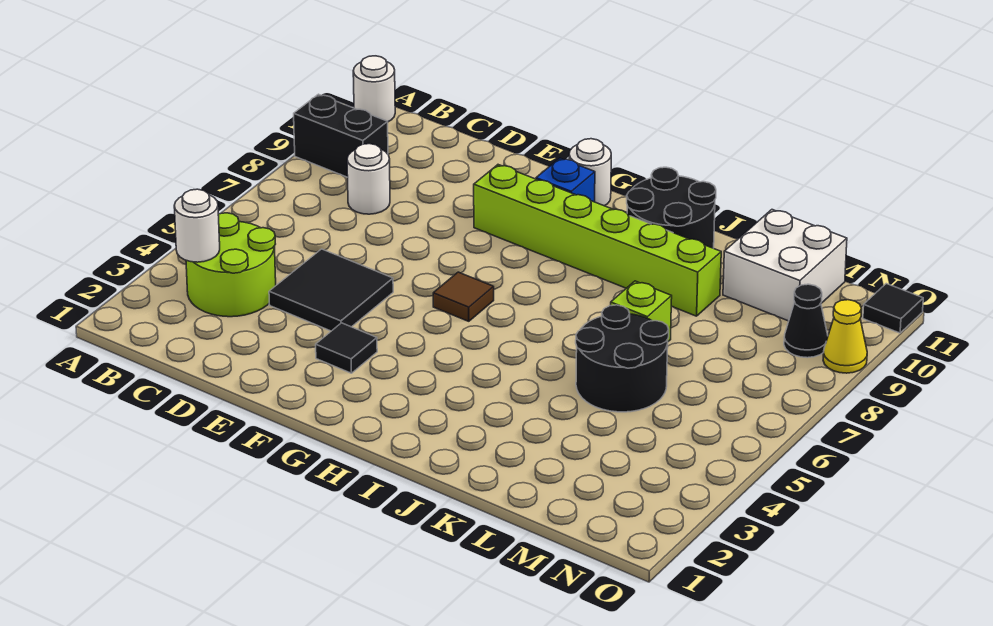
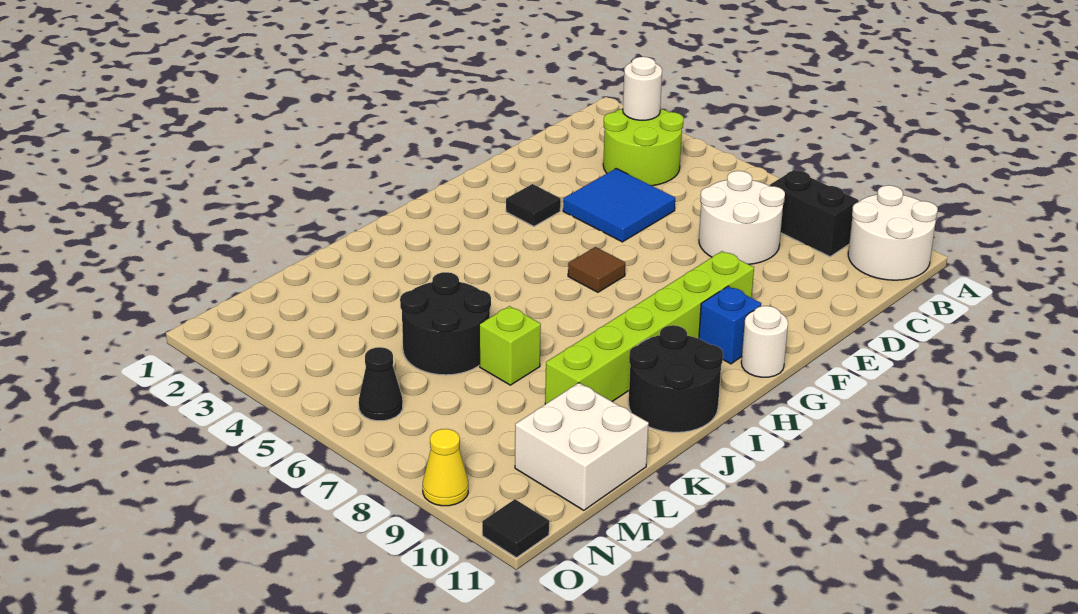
black brick A9:B9 level 1 -> black brick B8:B9 level 1
white round brick A11 level 1 -> white round brick A10:B11 level 1
white round brick C8 level 1 -> white round brick C7:D8 level 1
black tile D4:E5 level 1 -> blue tile D4:E5 level 1
black cone N9 level 1 -> black cone N6 level 1

